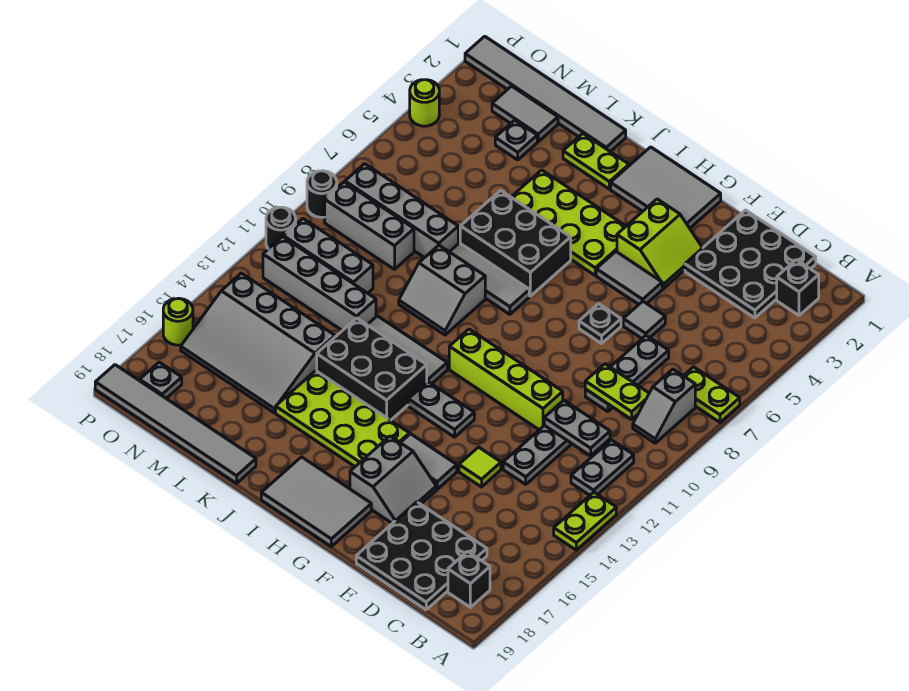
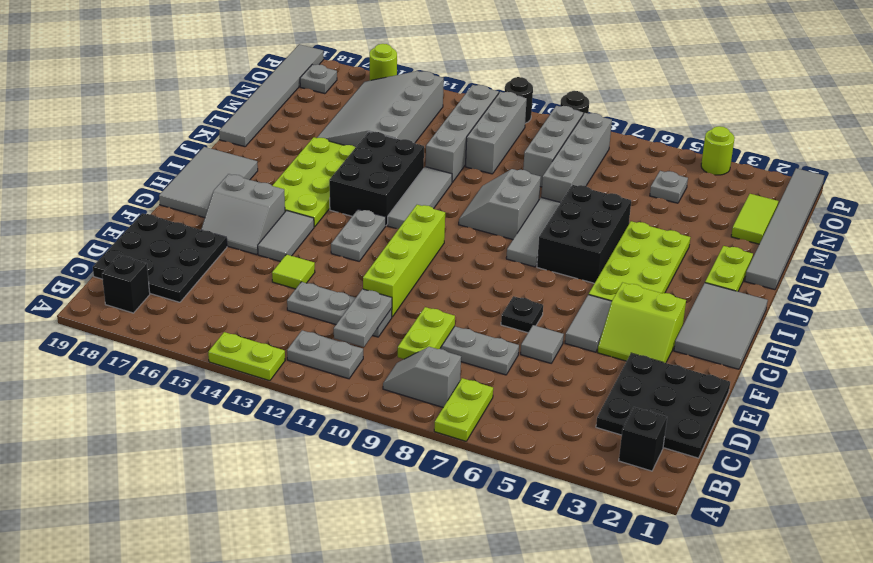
grey tile M2:N2 level 1 -> lime tile M2:N2 level 1
grey plate M3 level 1 -> grey plate N5 level 1

